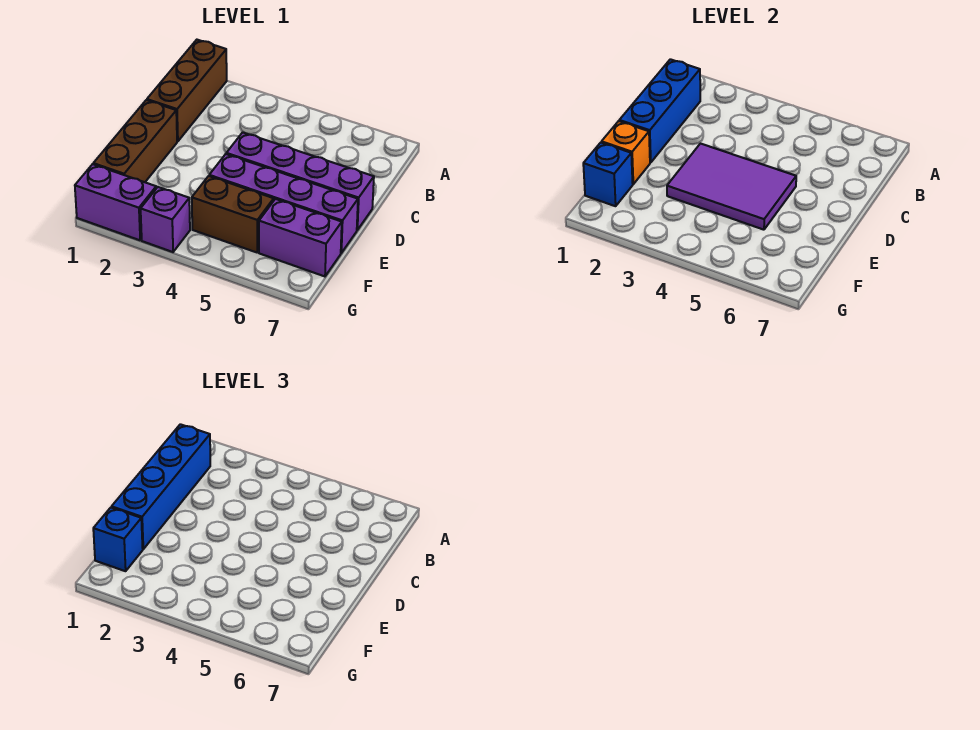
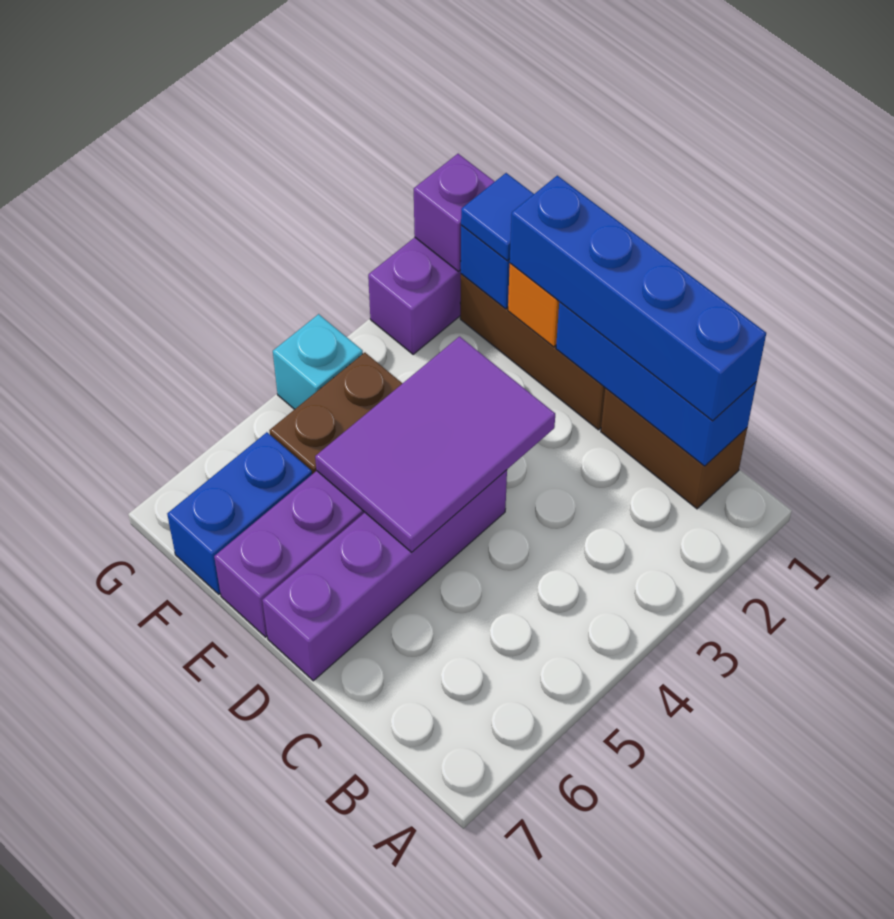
brown brick A1:C1 level 1 -> brown brick B1:C1 level 1
blue brick F1 level 3 -> blue tile F1 level 3
purple brick F6:F7 level 1 -> blue brick F6:F7 level 1
purple brick G3 level 1 -> purple brick G1 level 2
none -> cyan brick G4 level 1

